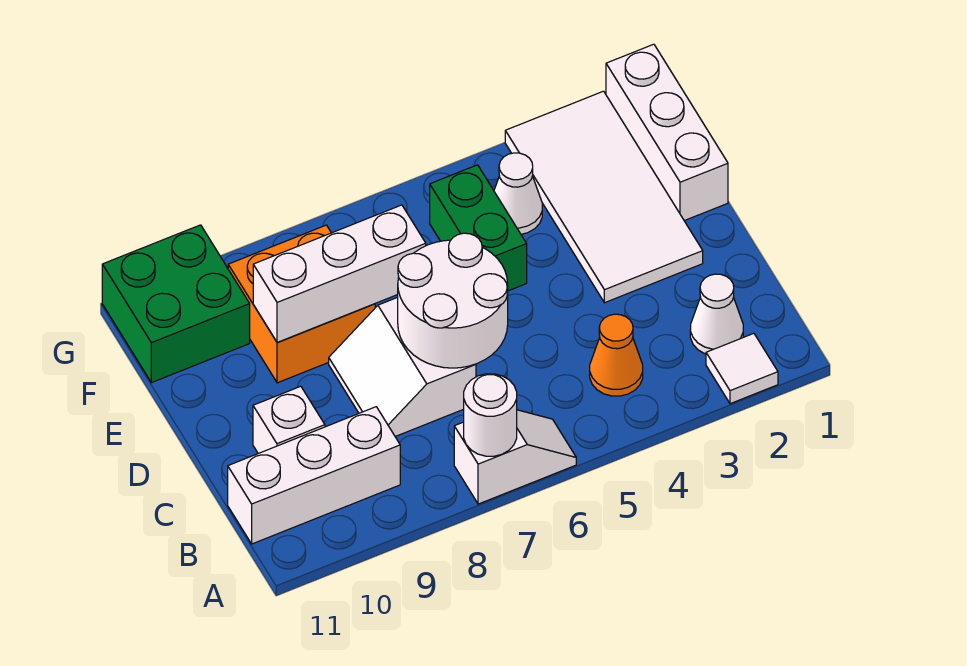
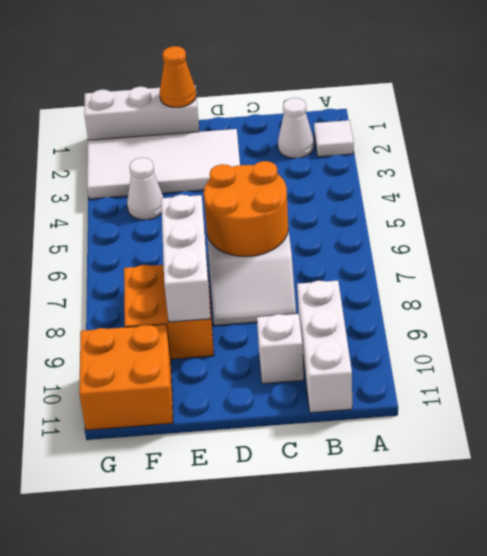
white slope A6:A7 level 1 top 7 -> none
white round brick A7 level 2 -> none
orange cone B4 level 1 -> orange cone E1 level 2
white round brick C6:D7 level 2 -> orange round brick C6:D7 level 2
green brick E5:F5 level 1 -> none
green brick F10:G11 level 1 -> orange brick F10:G11 level 1

